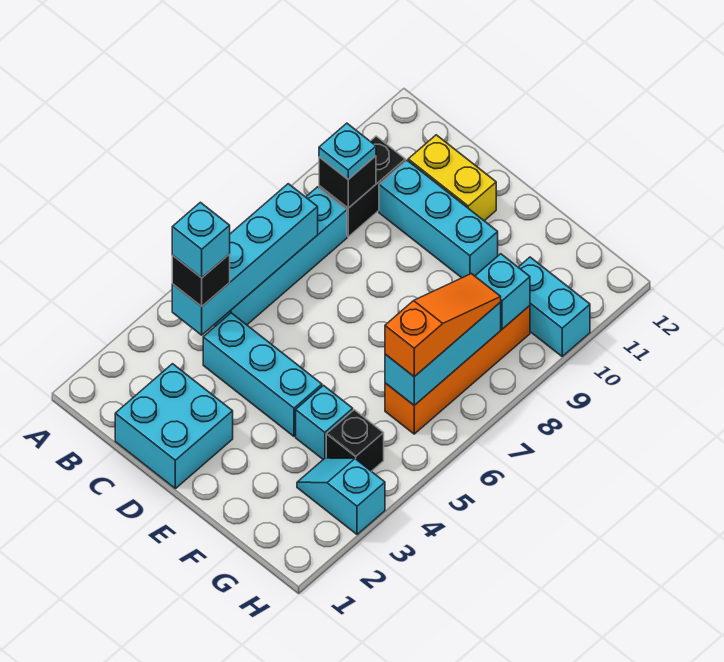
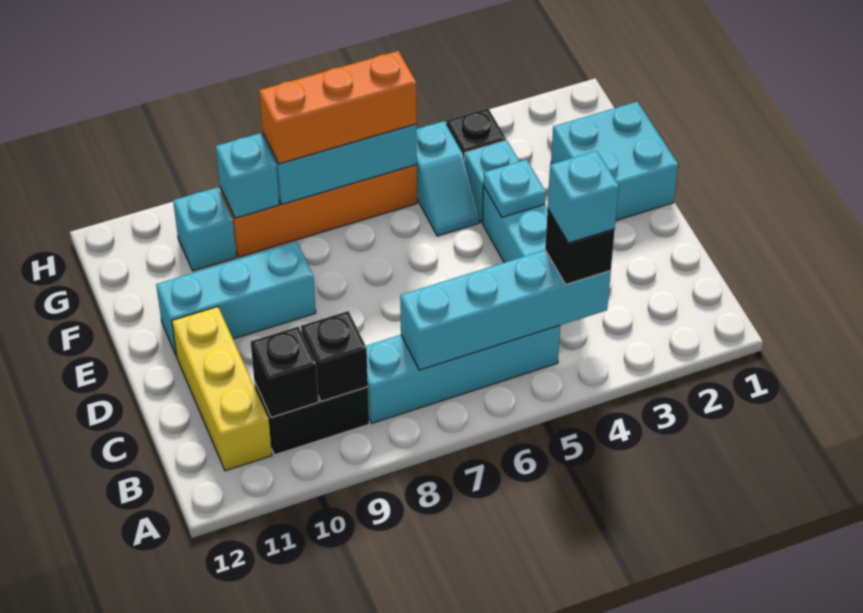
cyan plate B9 level 3 -> cyan plate E4 level 2
none -> black brick B10 level 2
cyan brick C1:D2 level 1 -> cyan brick E1:F2 level 1
cyan brick C10:E10 level 1 -> cyan brick E9:E11 level 1
yellow brick C11:D11 level 1 -> yellow brick B11:D11 level 1
cyan slope G3:H3 level 1 top H -> cyan slope F5:G5 level 1 top G
orange slope G6:G8 level 3 top 6 -> orange brick G6:G8 level 3
cyan brick G10:H10 level 1 -> cyan brick G10 level 1

